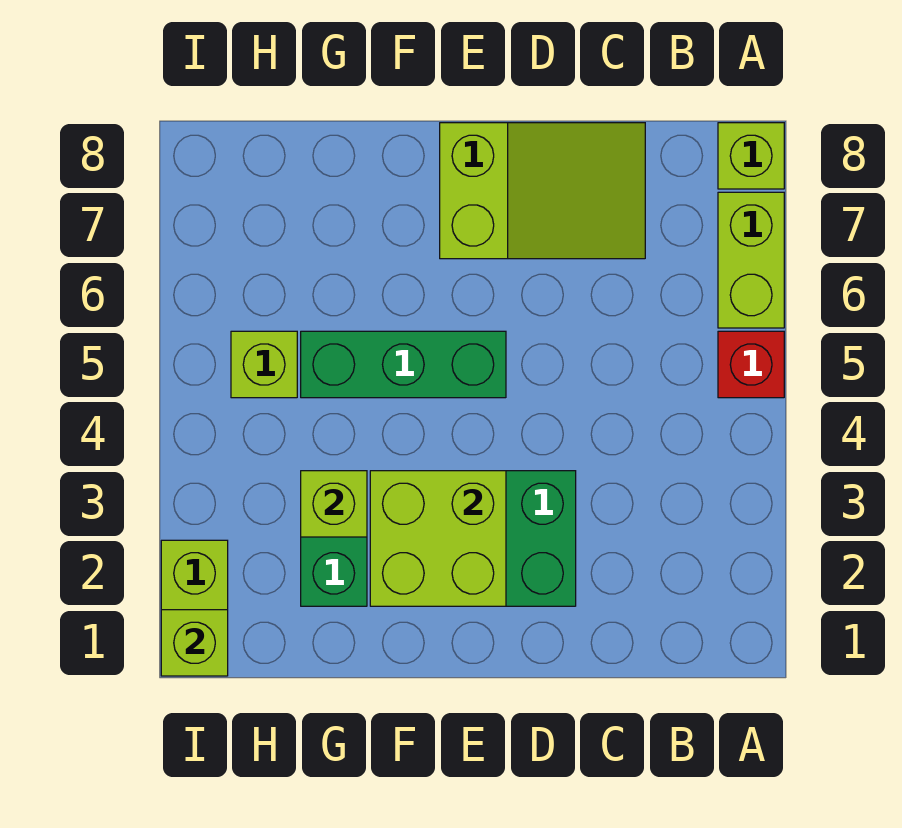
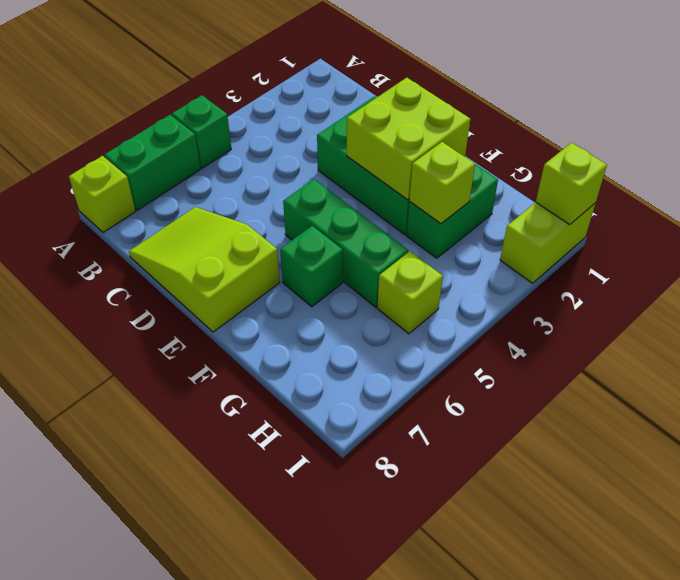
red brick A5 level 1 -> green brick A5 level 1
lime brick A6:A7 level 1 -> green brick A6:A7 level 1
none -> green brick F6 level 1

